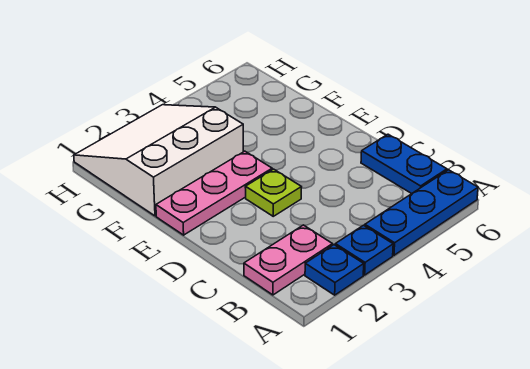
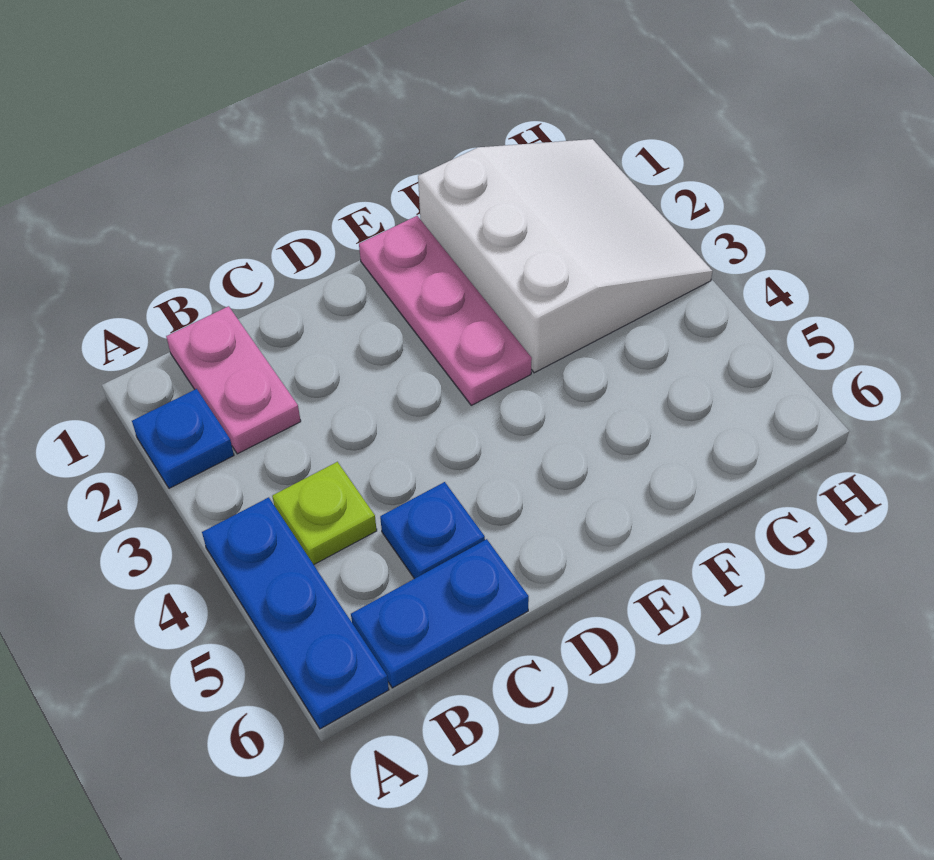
blue plate A3 level 1 -> blue plate C5 level 1
lime plate D3 level 1 -> lime plate B4 level 1

